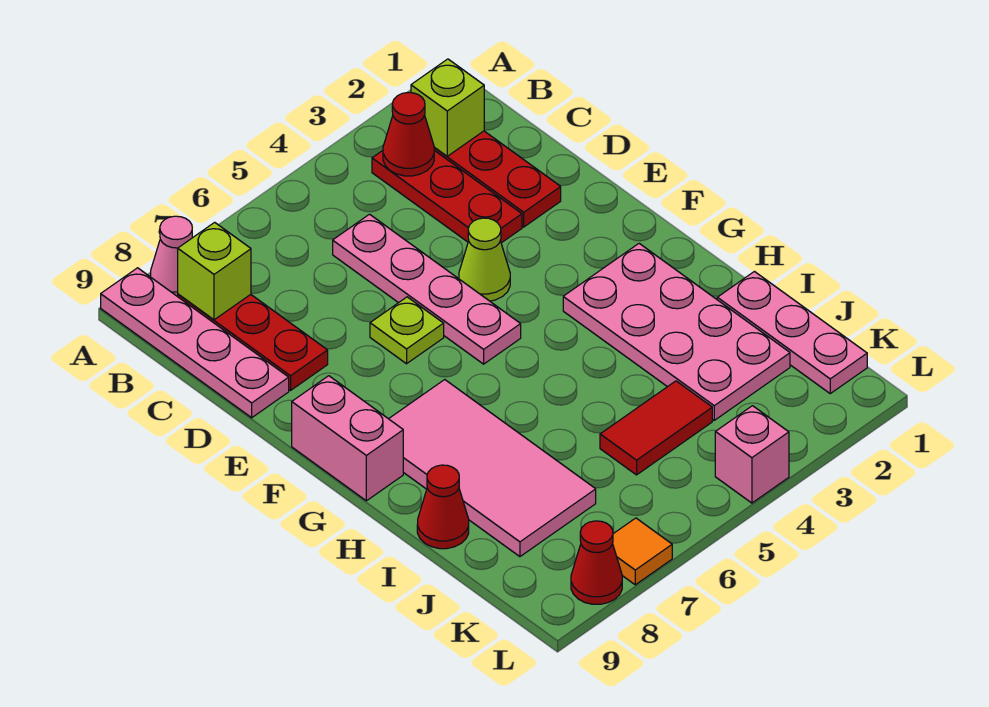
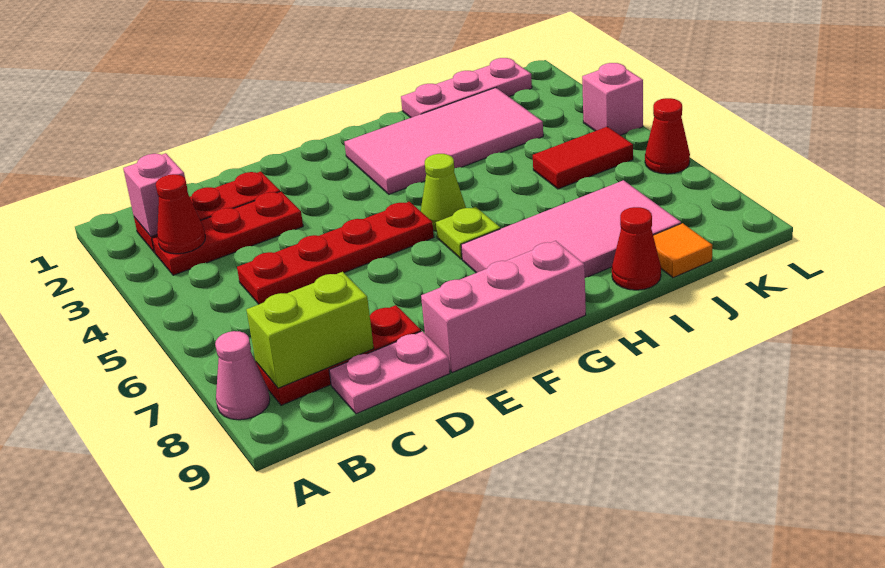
pink plate A9:D9 level 1 -> pink plate C9:D9 level 1
lime brick B2 level 2 -> pink brick B2 level 2
lime brick B8 level 2 -> lime brick B8:C8 level 2
pink plate C5:F5 level 1 -> red plate C5:F5 level 1
lime cone E4 level 1 -> lime cone G5 level 1
lime plate E6 level 1 -> lime plate G6 level 1
pink brick F9:G9 level 1 -> pink brick E9:G9 level 1
pink plate G2:J3 level 1 -> pink tile G2:J3 level 1
red tile J4:J5 level 1 -> red tile J5:K5 level 1
orange tile L7 level 1 -> orange tile J9 level 1
red cone L8 level 1 -> red cone L6 level 1

